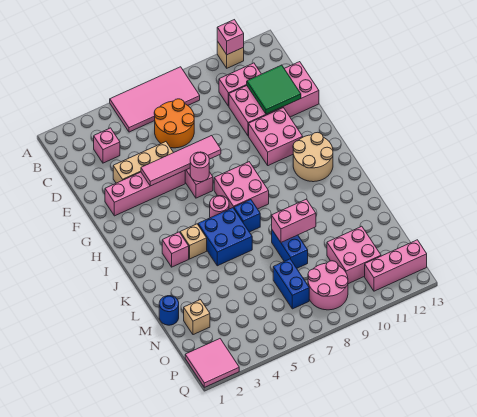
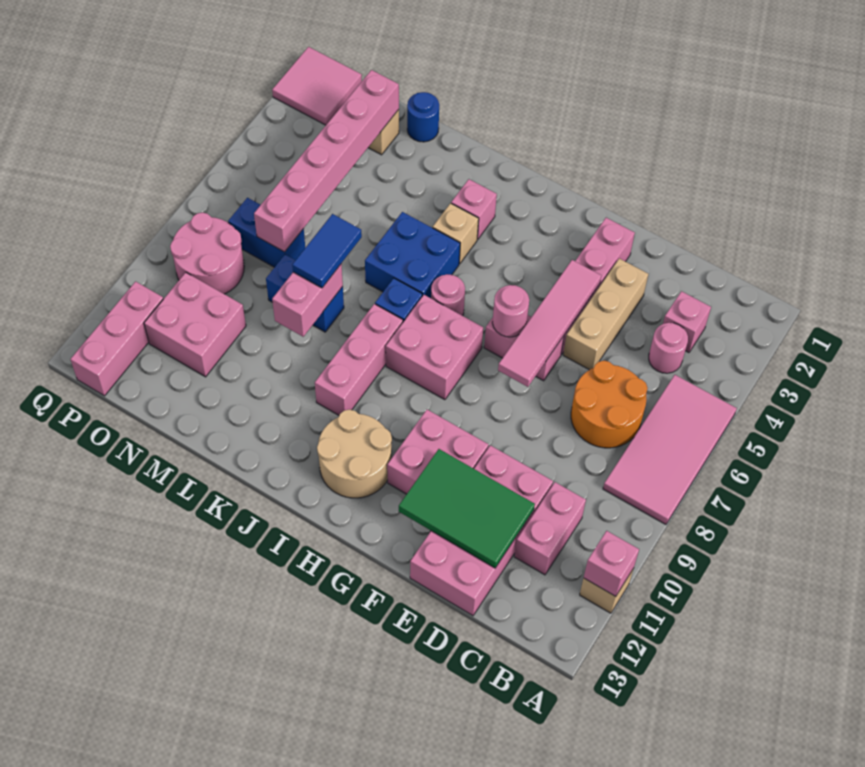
none -> pink round brick C4 level 1
green tile D11:E12 level 2 -> green tile D11:F12 level 2
none -> pink brick J8:J10 level 1
none -> blue tile L7:L8 level 3
none -> pink brick N2:N7 level 2

